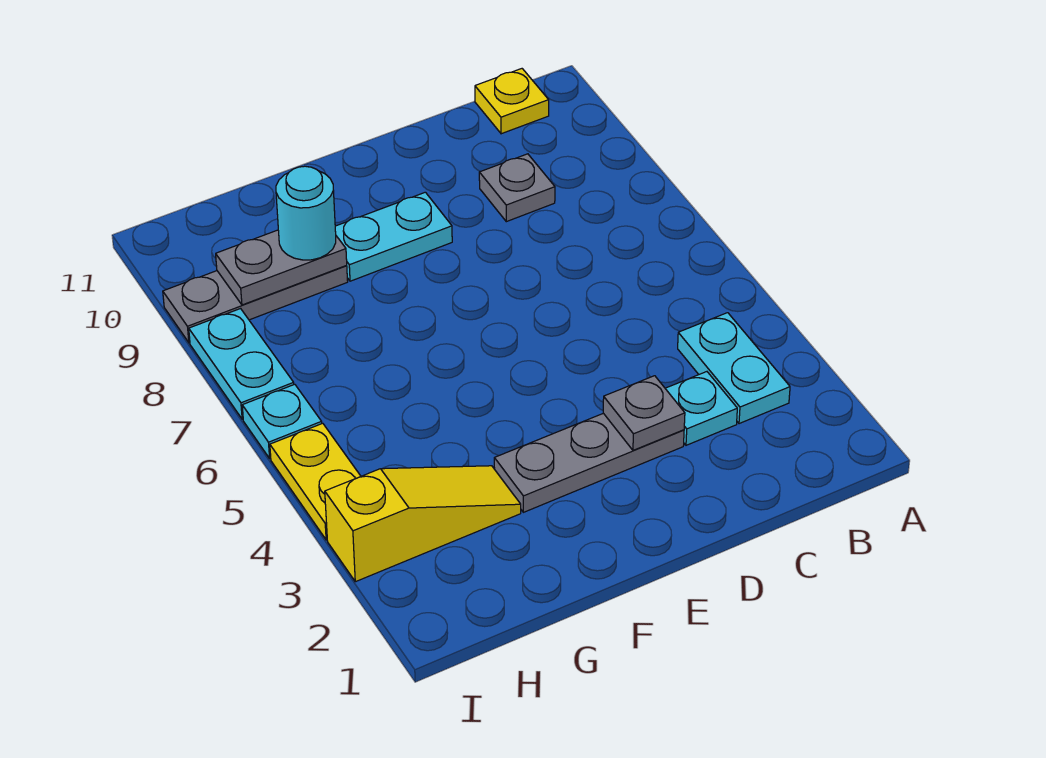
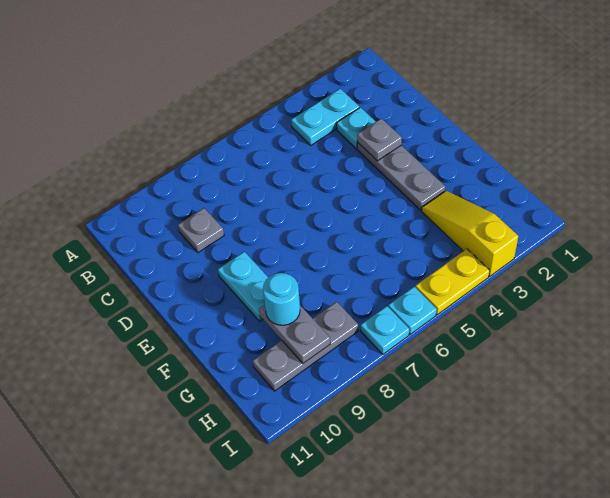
yellow plate B11 level 1 -> none
grey plate G9:I9 level 1 -> grey plate H8:H10 level 1
cyan plate I7:I8 level 1 -> cyan plate I7 level 1

